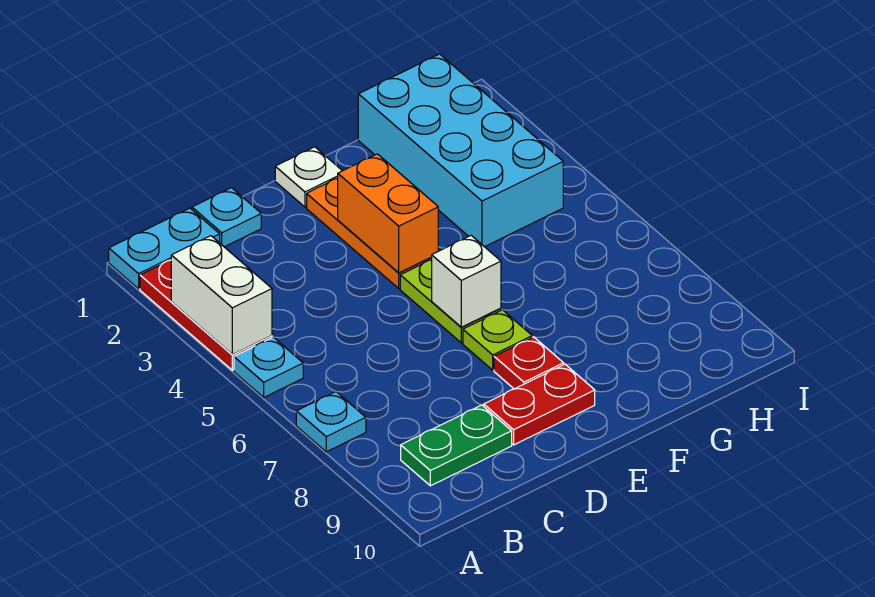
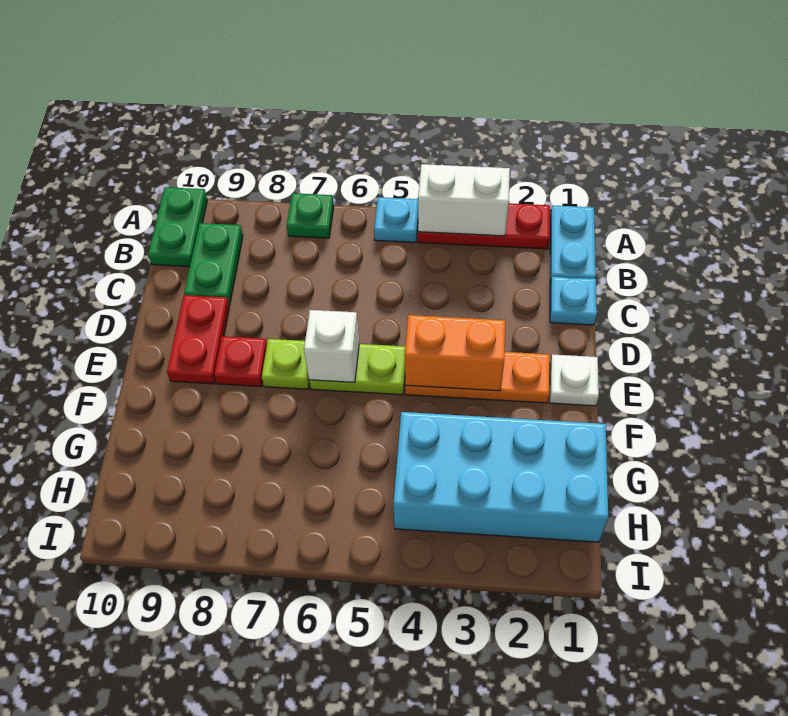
cyan plate A7 level 1 -> green plate A7 level 1
none -> green plate A10:B10 level 1

